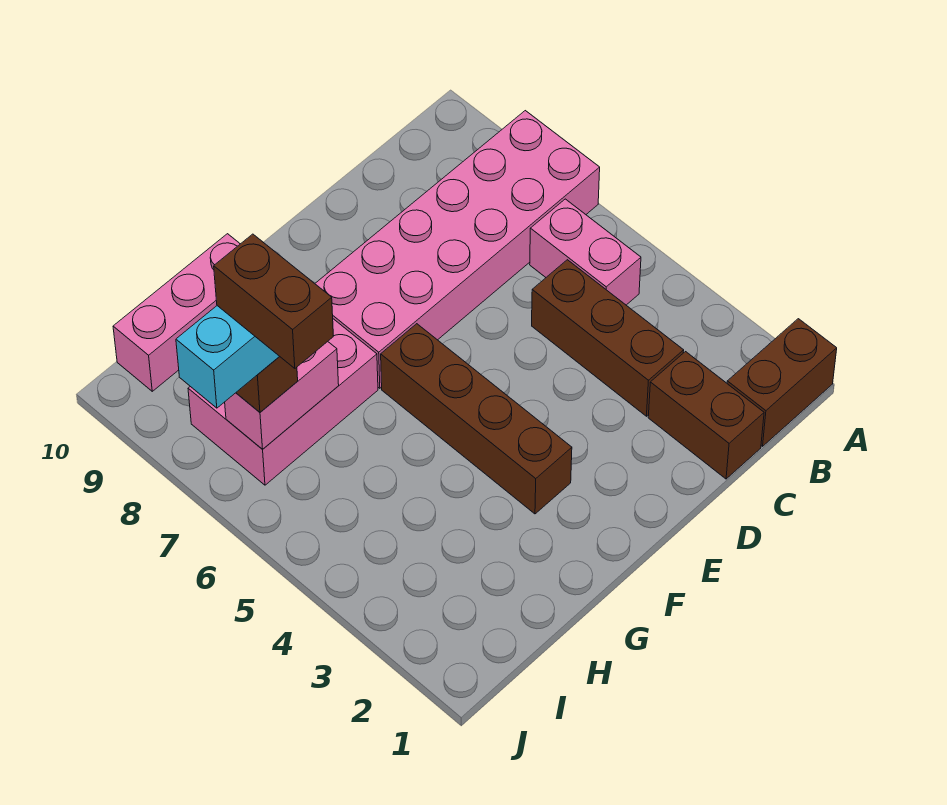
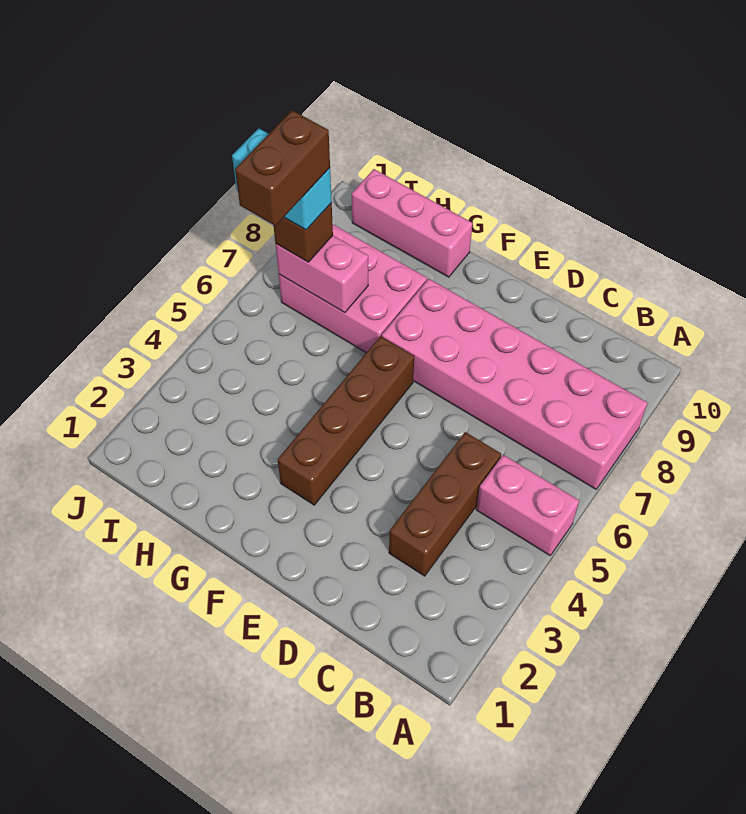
brown brick A1:B1 level 1 -> none
pink brick B5:B6 level 1 -> pink brick A5:B5 level 1
brown brick C1:C2 level 1 -> none

